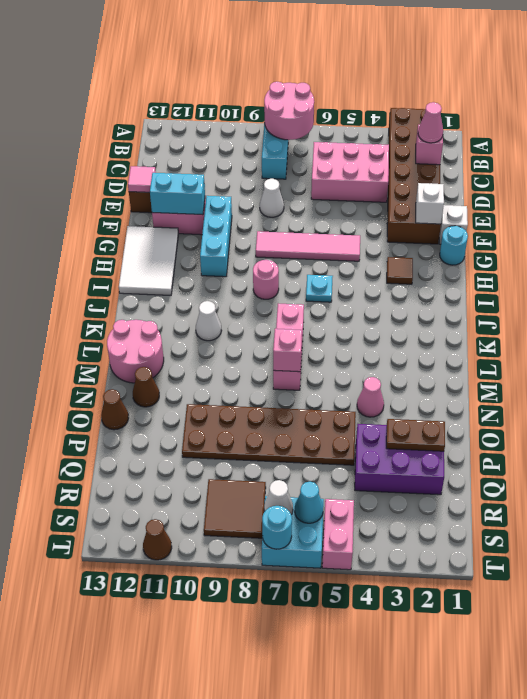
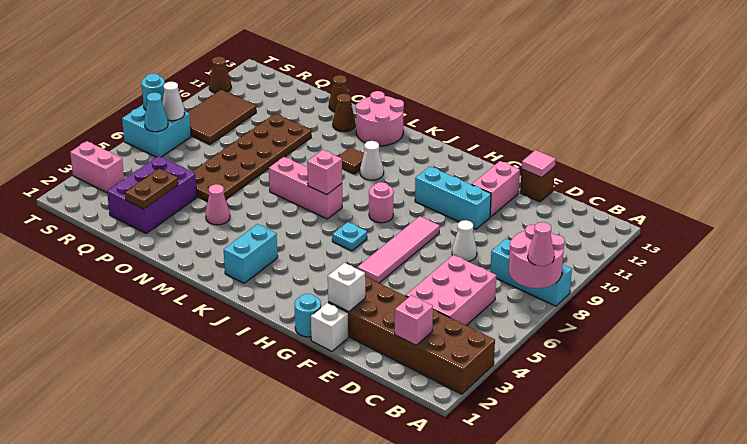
pink cone C2 level 3 -> pink cone A7 level 3
cyan brick F11:F12 level 2 -> cyan brick K2:K3 level 1
white tile G12:I13 level 1 -> none
brown tile H3 level 1 -> brown tile L10 level 1
pink brick M7 level 2 -> pink brick K7 level 2
brown tile R8:S9 level 1 -> brown tile R8:S10 level 1
pink brick S5:T5 level 1 -> pink brick S3:T3 level 1

